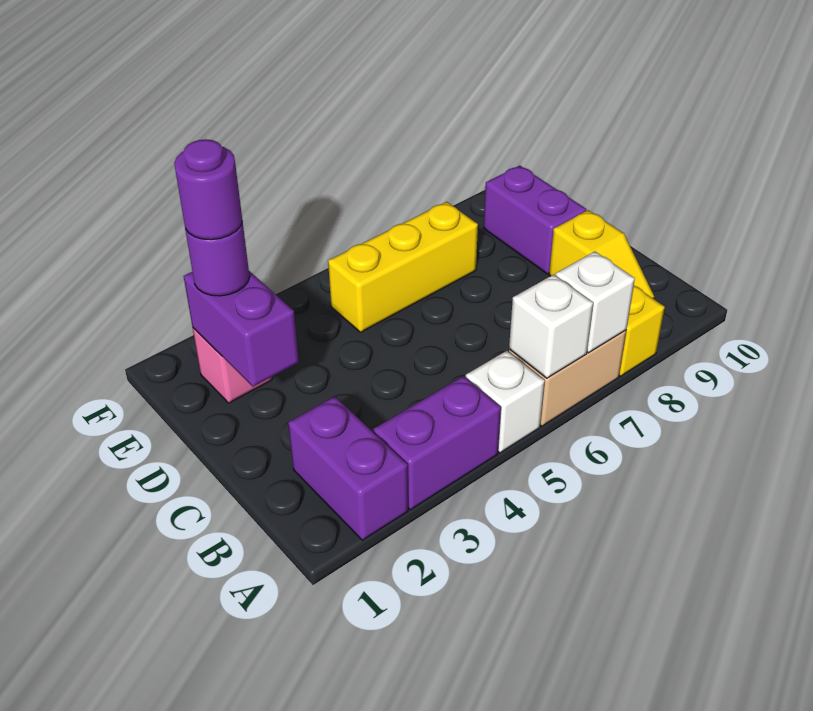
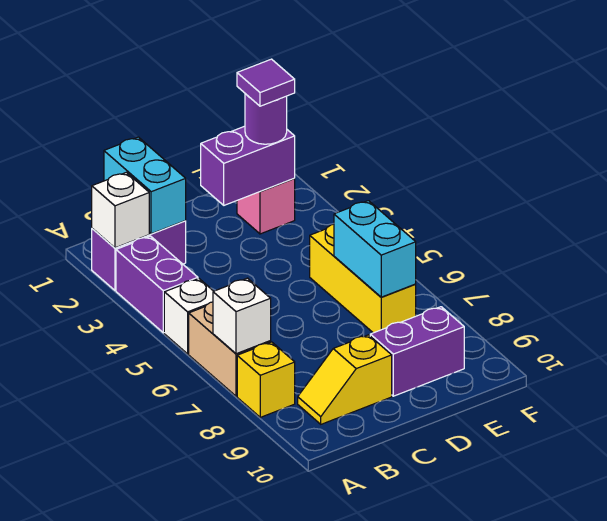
white brick A6 level 2 -> white brick A2 level 2
none -> cyan brick B1:B2 level 2
purple round brick E2 level 4 -> purple tile E2 level 4
none -> cyan brick E6:E7 level 2

